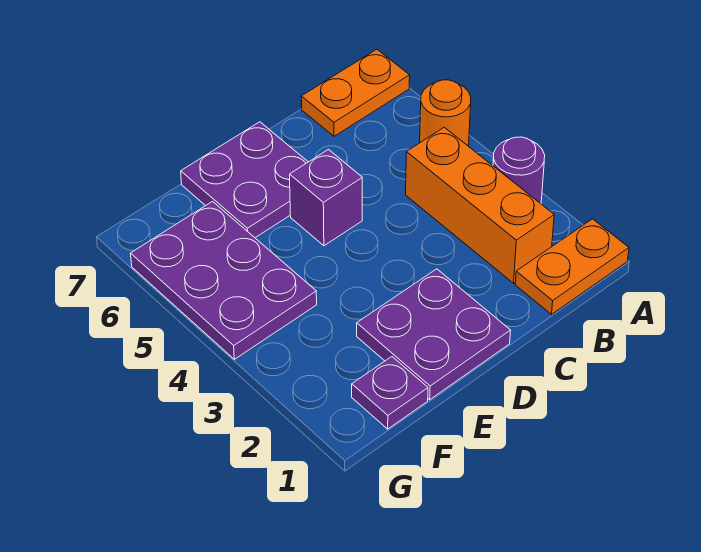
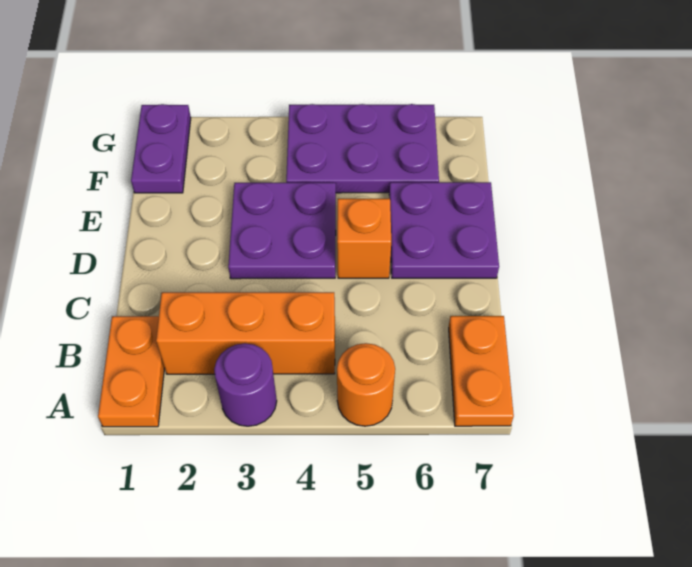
purple plate D1:E2 level 1 -> purple plate D3:E4 level 1
purple brick D5 level 1 -> orange brick D5 level 1
purple plate F1 level 1 -> purple plate F1:G1 level 1

